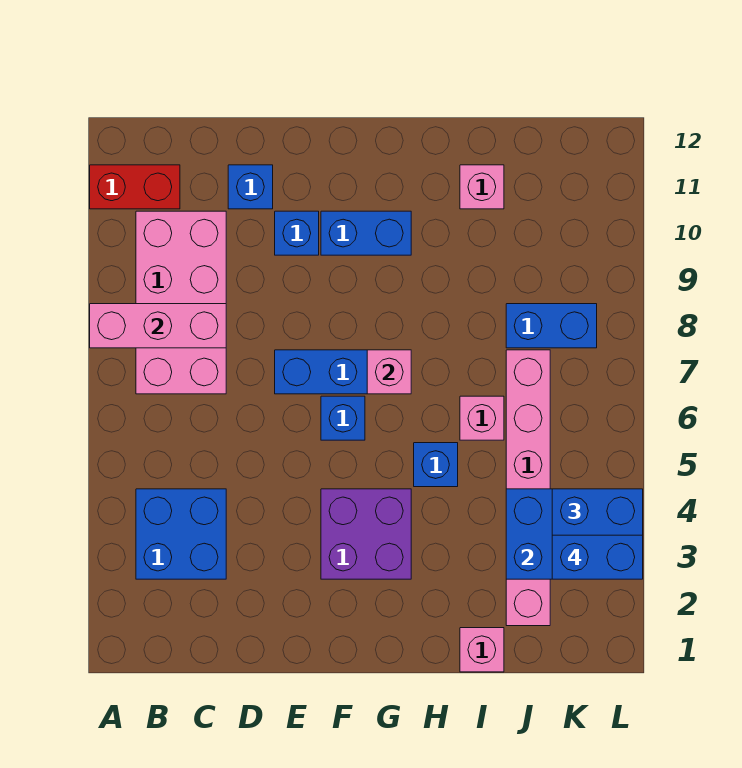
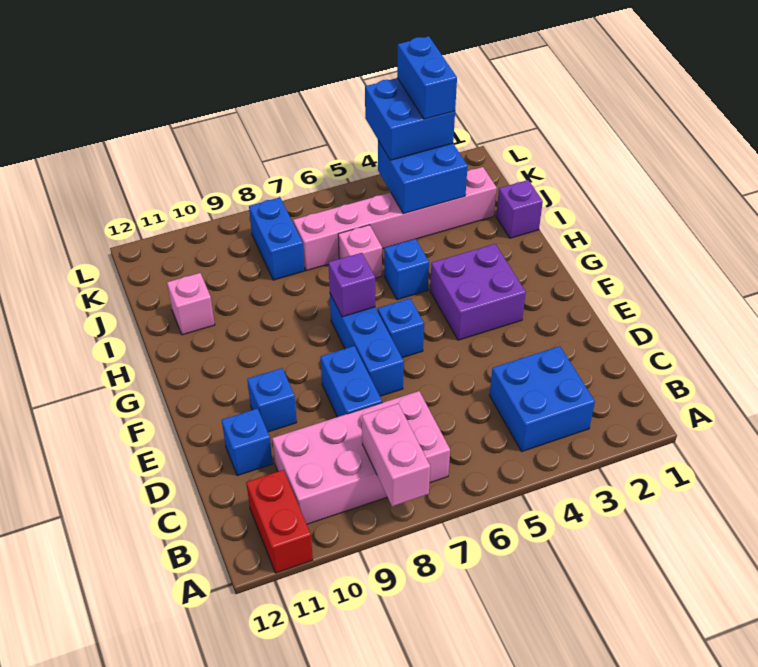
pink brick A8:C8 level 2 -> pink brick A8:B8 level 2
blue brick F10:G10 level 1 -> blue brick D8:E8 level 1
pink brick G7 level 2 -> purple brick G7 level 2
pink brick I1 level 1 -> purple brick I1 level 1

